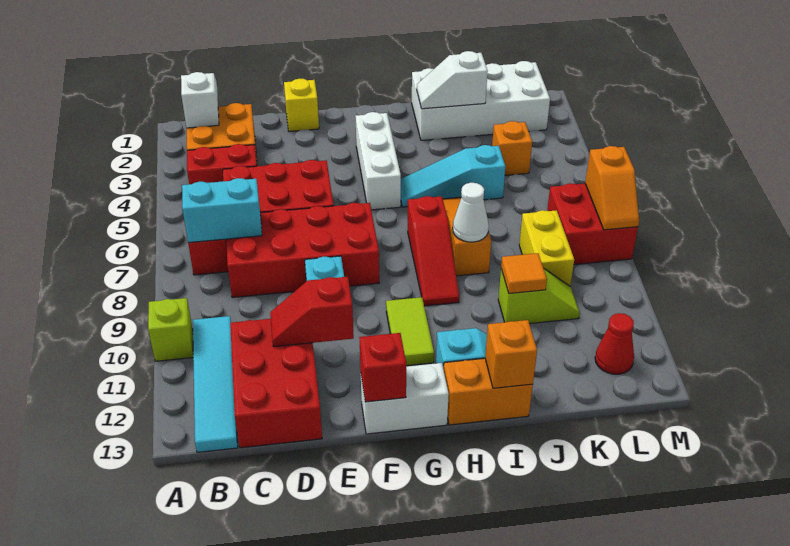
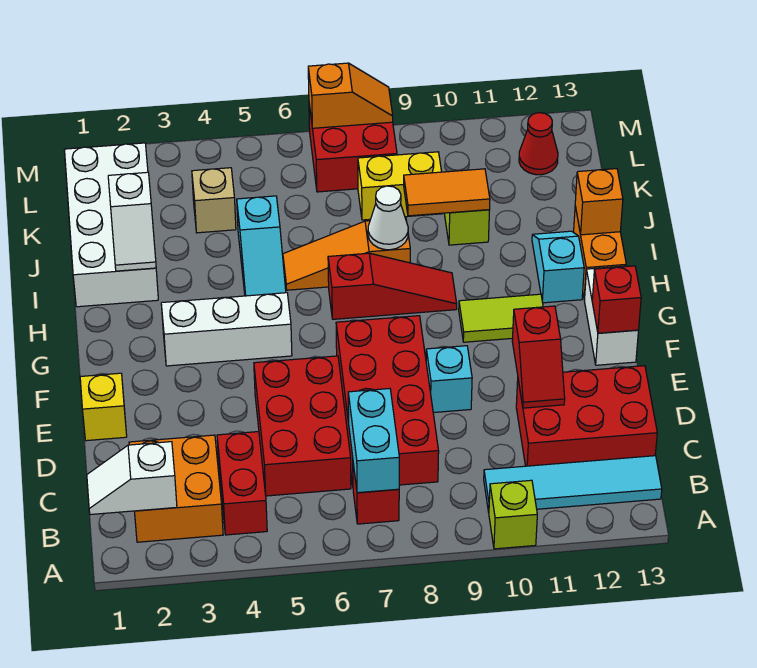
orange tile J10 level 2 -> orange tile J9:J10 level 2
orange brick K4 level 1 -> tan brick K4 level 1

